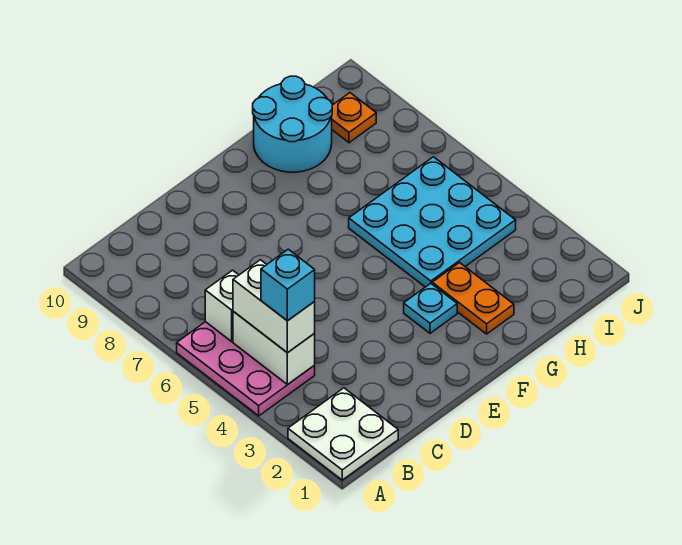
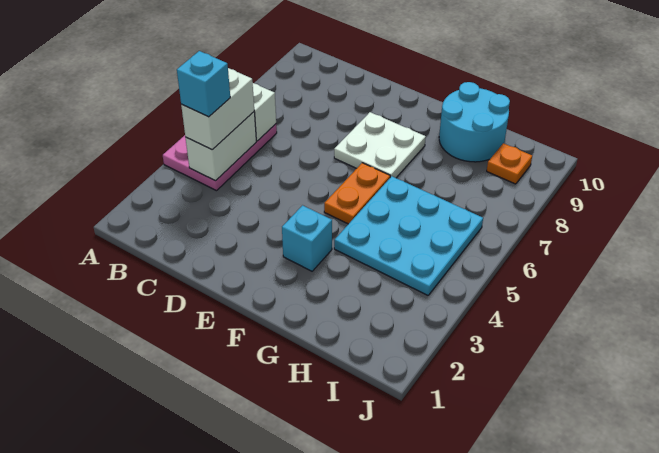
white plate A1:B2 level 1 -> white plate E7:F8 level 1
cyan plate F3 level 1 -> cyan brick F3 level 1
orange plate G2:G3 level 1 -> orange plate F5:F6 level 1

